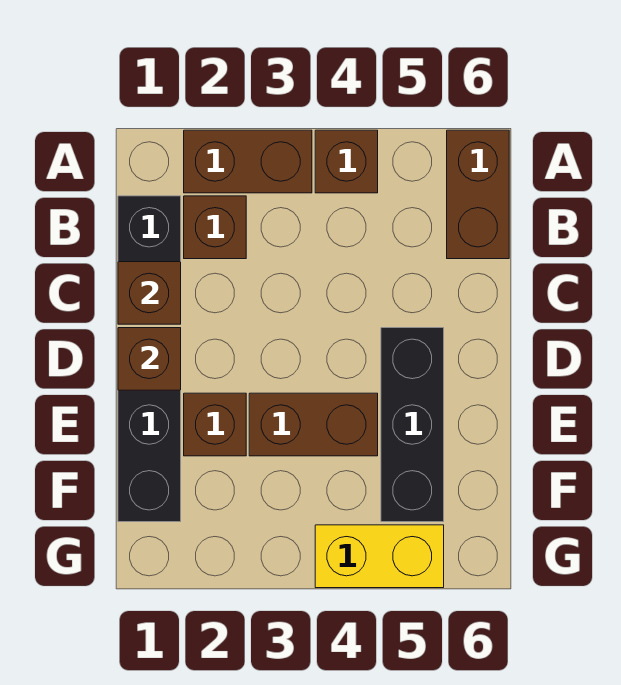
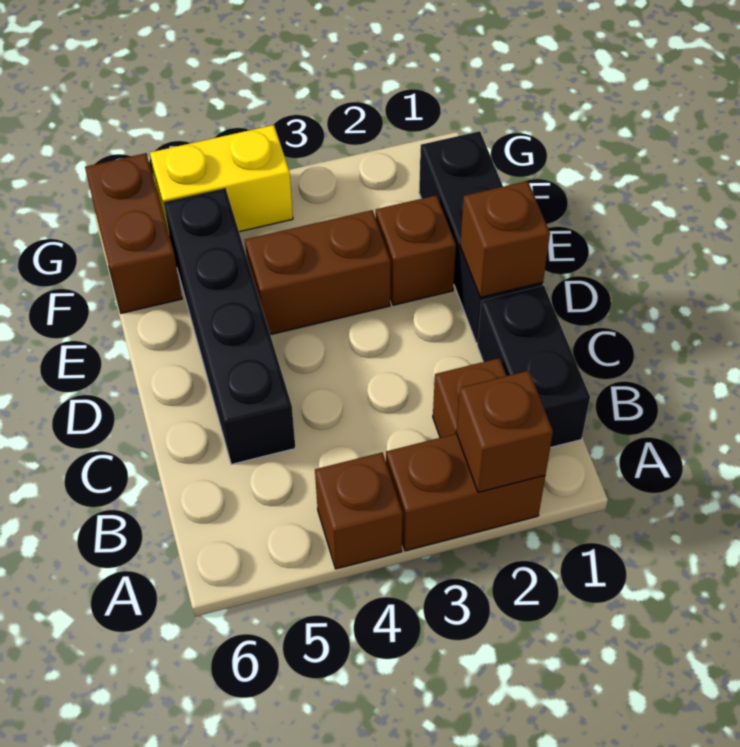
brown brick A6:B6 level 1 -> brown brick F6:G6 level 1
brown brick C1 level 2 -> brown brick A2 level 2
black brick D5:F5 level 1 -> black brick C5:F5 level 1

